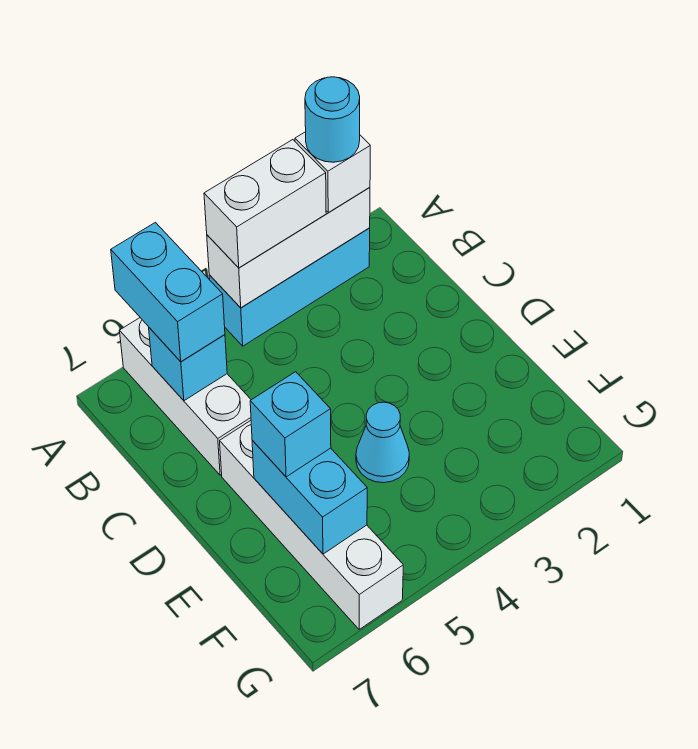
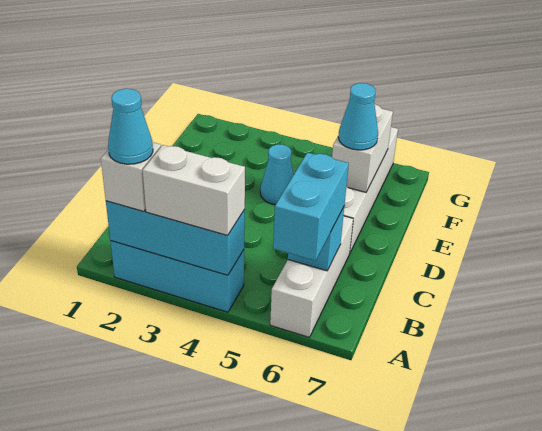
white brick A2:A4 level 2 -> cyan brick A2:A4 level 2
cyan round brick A2 level 4 -> cyan cone A2 level 4
cyan brick E6:F6 level 2 -> white brick E6:F6 level 2
cyan brick E6 level 3 -> cyan cone E6 level 3

